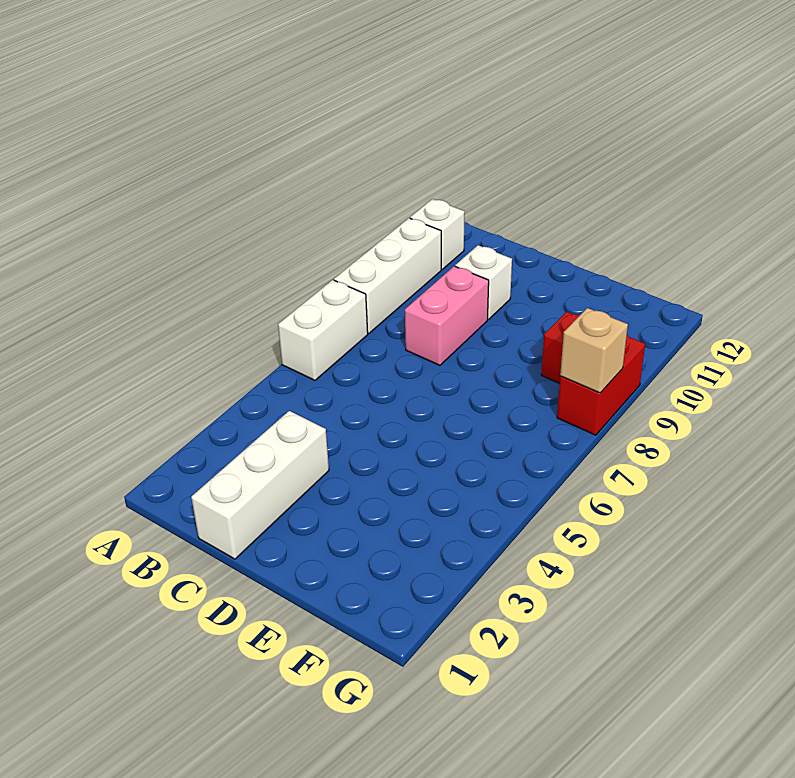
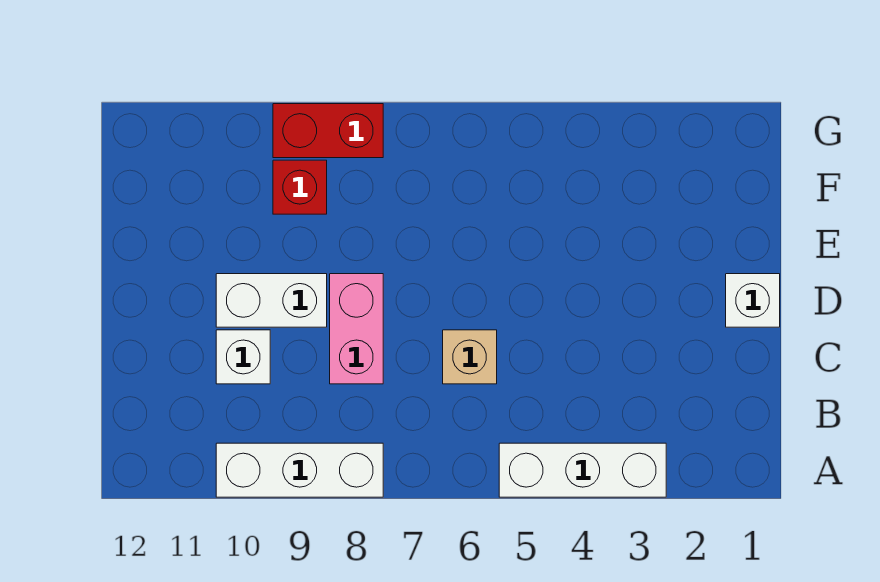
white brick A6:A7 level 1 -> white brick D9:D10 level 1
white brick A11 level 1 -> white brick D1 level 1
white brick C1:C3 level 1 -> white brick A3:A5 level 1
pink brick C8:C9 level 1 -> pink brick C8:D8 level 1
tan brick G8 level 2 -> tan brick C6 level 1

